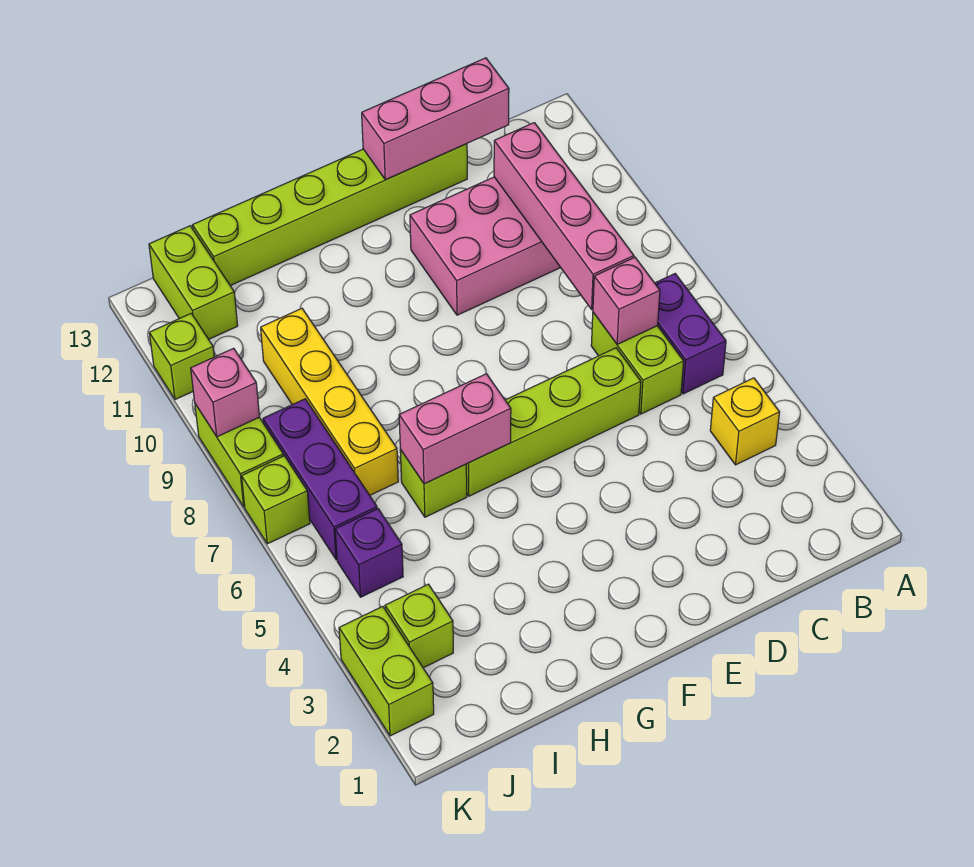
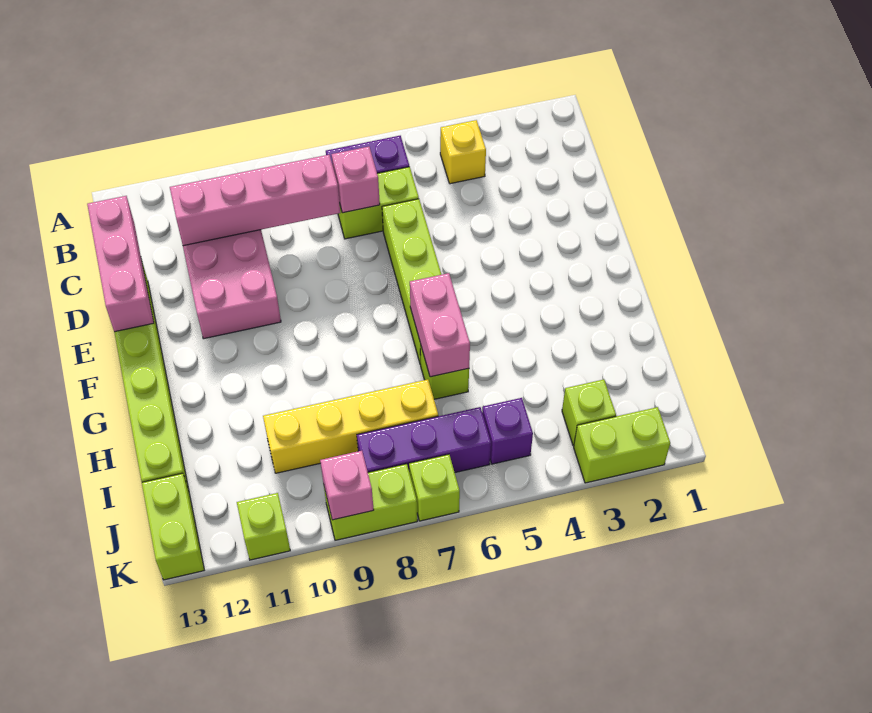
lime brick J12:J13 level 1 -> lime brick J13:K13 level 1

